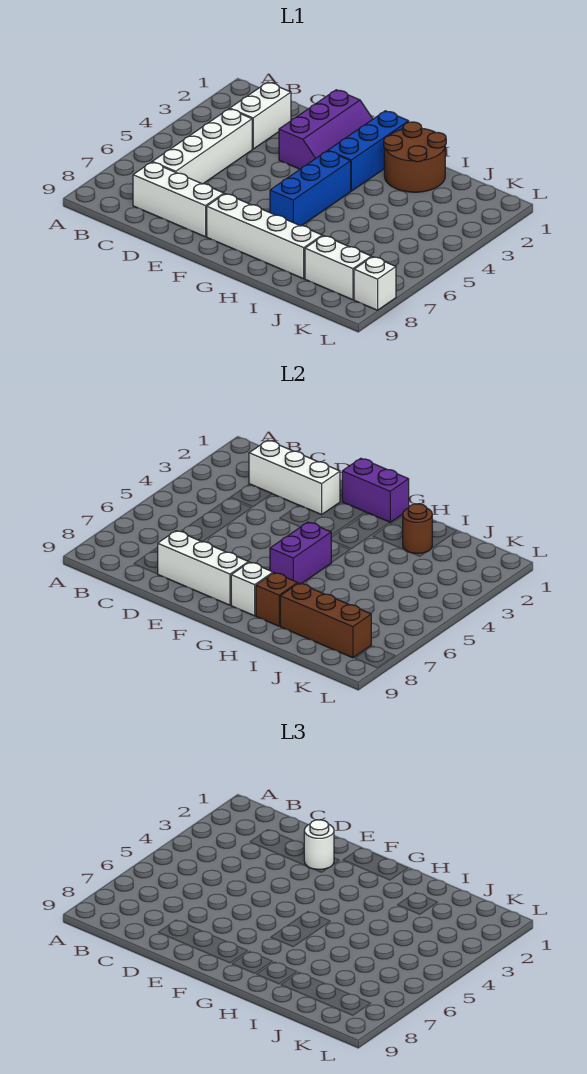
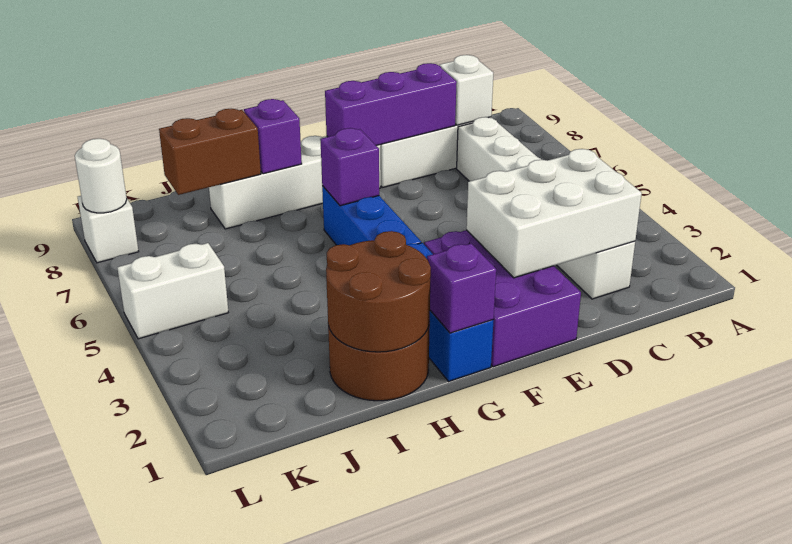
white brick C2:E2 level 2 -> white brick C2:E3 level 2
white brick D8:F8 level 2 -> purple brick D8:F8 level 2
purple slope E1:F3 level 1 top E -> purple brick E1:F3 level 1
white round brick E2 level 3 -> white round brick L8 level 2
purple brick F1:G1 level 2 -> purple brick G1 level 2
purple brick G5:G6 level 2 -> purple brick G6 level 2
white brick G8 level 2 -> white brick C8 level 2
brown brick H8 level 2 -> purple brick H8 level 2
brown round brick I2 level 2 -> brown round brick H1:I2 level 2
brown brick I8:K8 level 2 -> brown brick I8:J8 level 2
white brick J8:K8 level 1 -> white brick K5:L5 level 1

